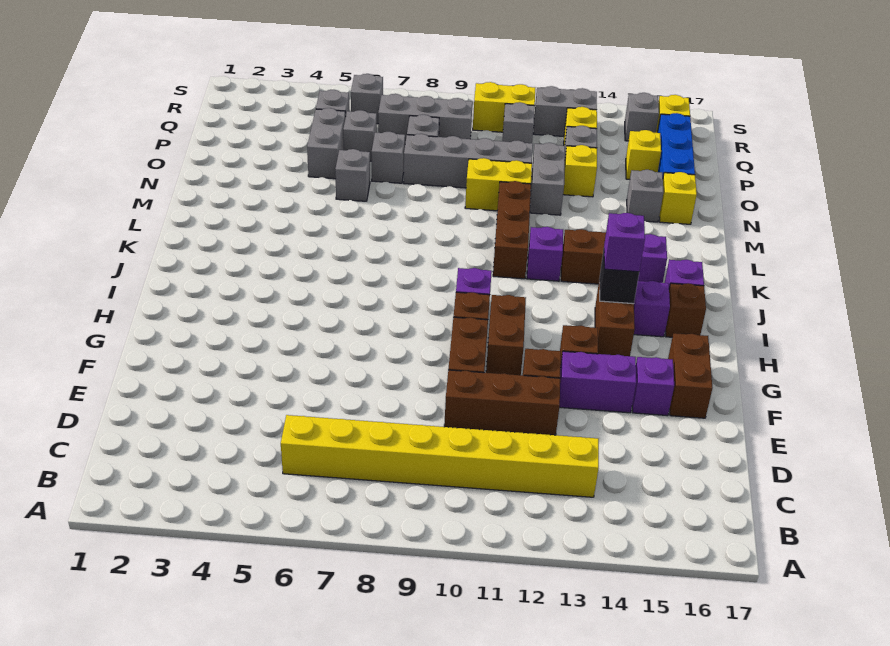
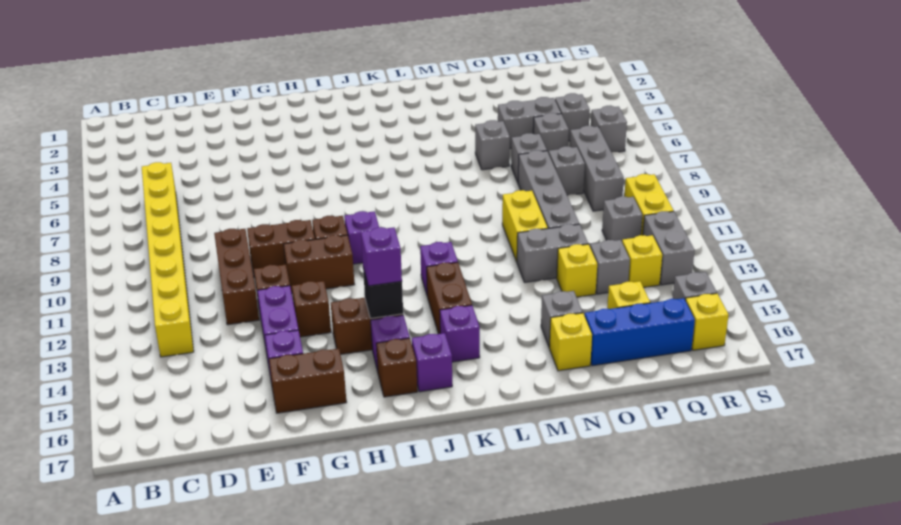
brown brick K11:M11 level 1 -> none

